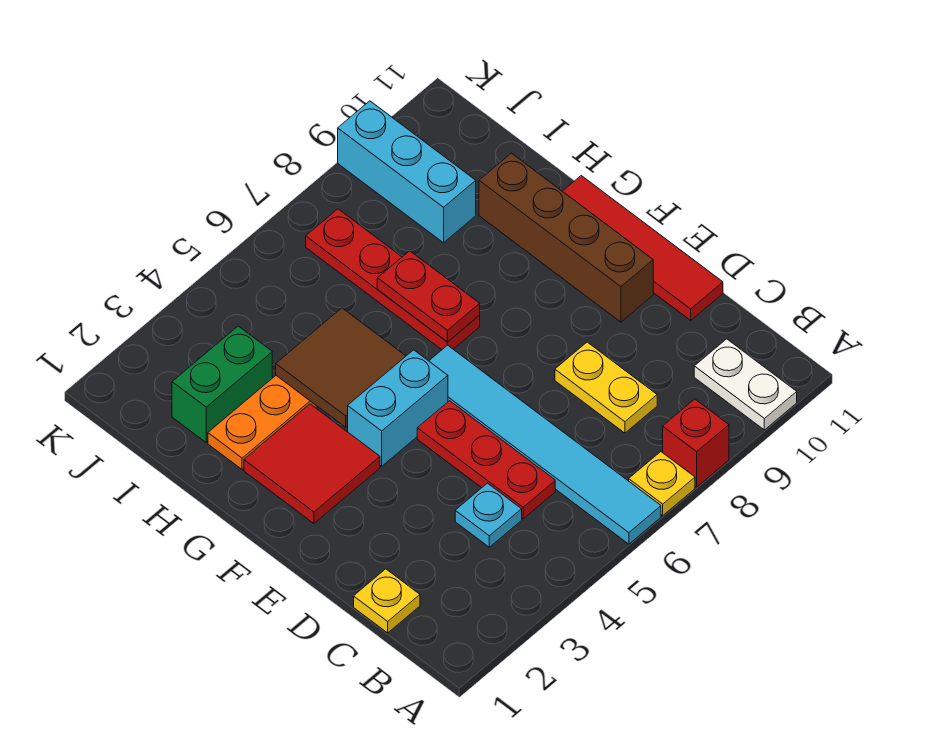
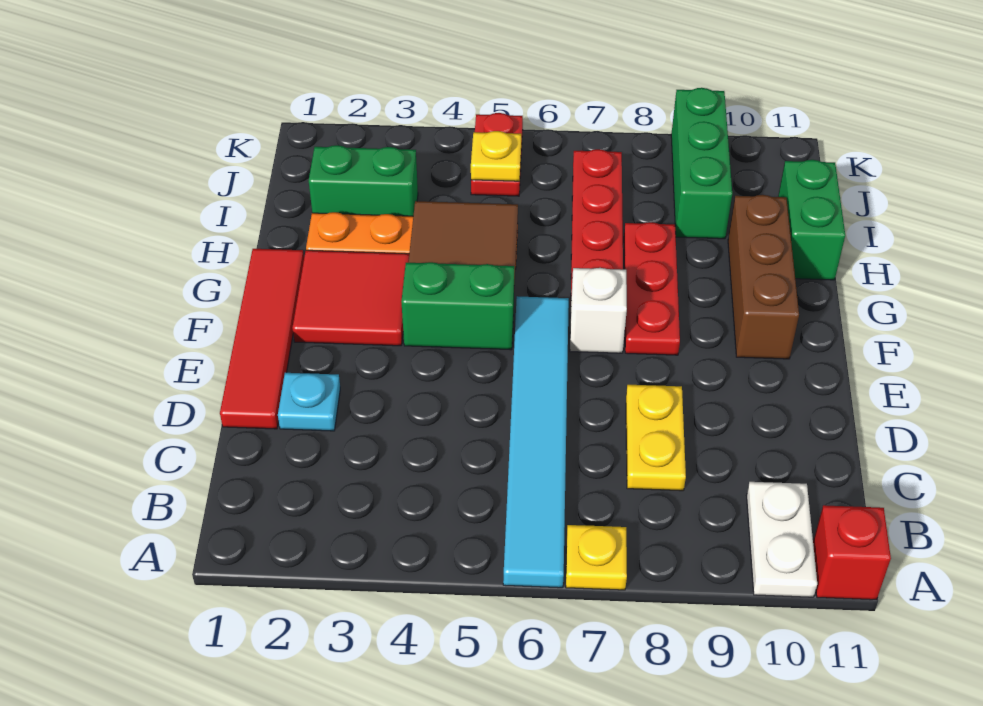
red brick A8 level 1 -> red brick A11 level 1
yellow plate C1 level 1 -> yellow plate J5 level 2
cyan plate C4 level 1 -> cyan plate D2 level 1
red plate C5:E5 level 1 -> red plate F8:H8 level 1
red tile D11:G11 level 1 -> red tile D1:G1 level 1
brown brick E10:H10 level 1 -> brown brick F10:H10 level 1
cyan brick F4:F5 level 1 -> green brick F4:F5 level 1
none -> white brick F7 level 1
red plate G7:H7 level 2 -> red plate J5:K5 level 1
none -> green brick H11:I11 level 1
cyan brick I9:K9 level 1 -> green brick I9:K9 level 1

